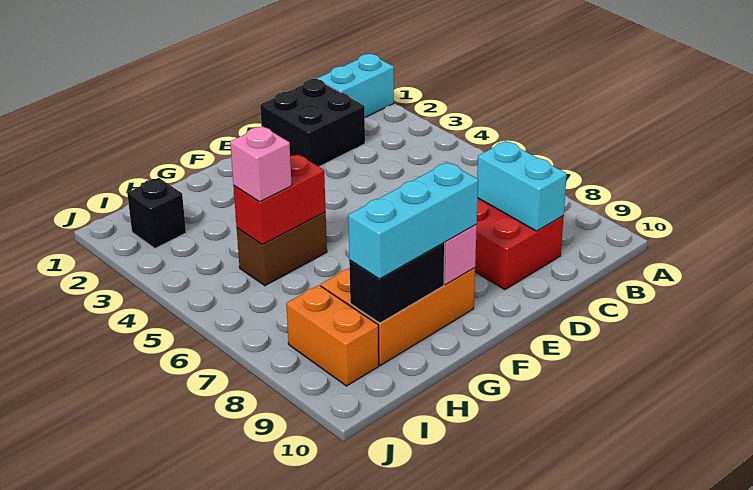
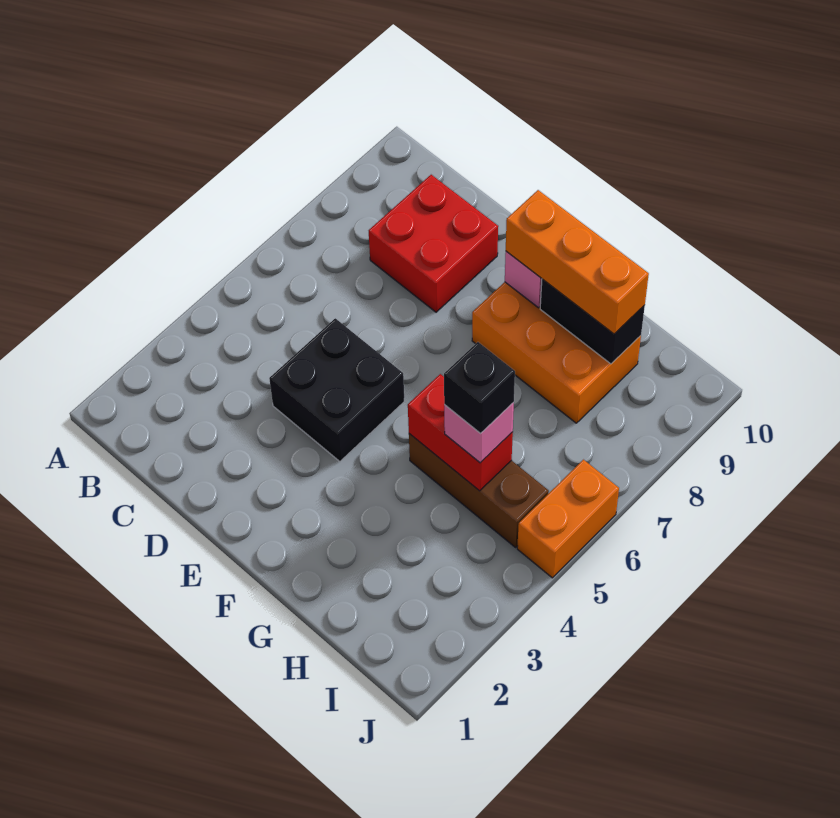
cyan brick A1:B1 level 1 -> none
black brick C1:D2 level 1 -> black brick D4:E5 level 1
cyan brick C8:C9 level 2 -> none
cyan brick F9:H9 level 3 -> orange brick F9:H9 level 3
brown brick G5:H5 level 1 -> brown brick G5:I5 level 1
black brick I2 level 1 -> black brick H5 level 4
orange brick I8:I9 level 1 -> orange brick J5:J6 level 1

